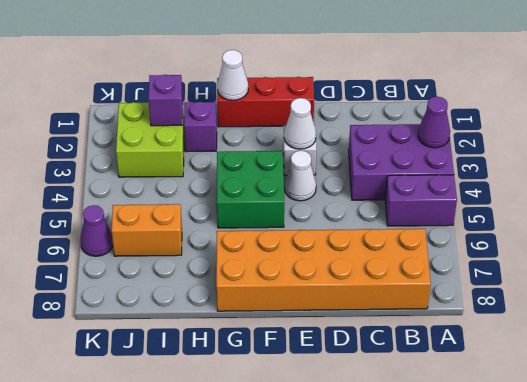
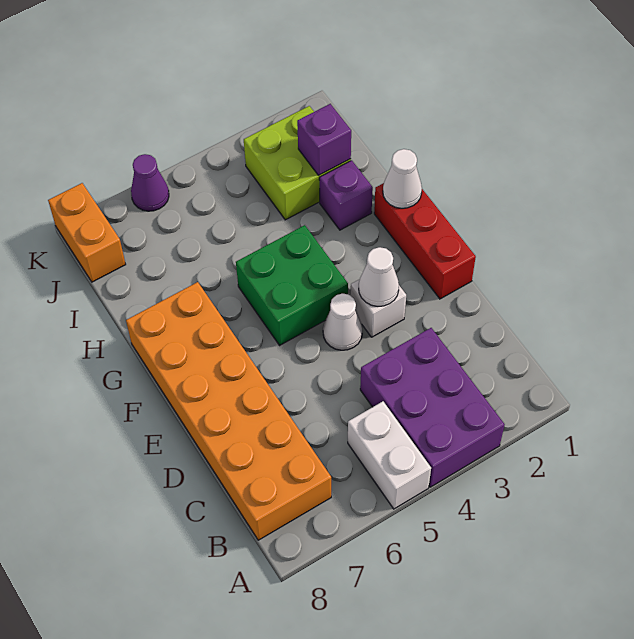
purple cone A3 level 2 -> none
purple brick A5:B5 level 1 -> white brick A5:B5 level 1
orange brick I6:J6 level 1 -> orange brick J8:K8 level 1

